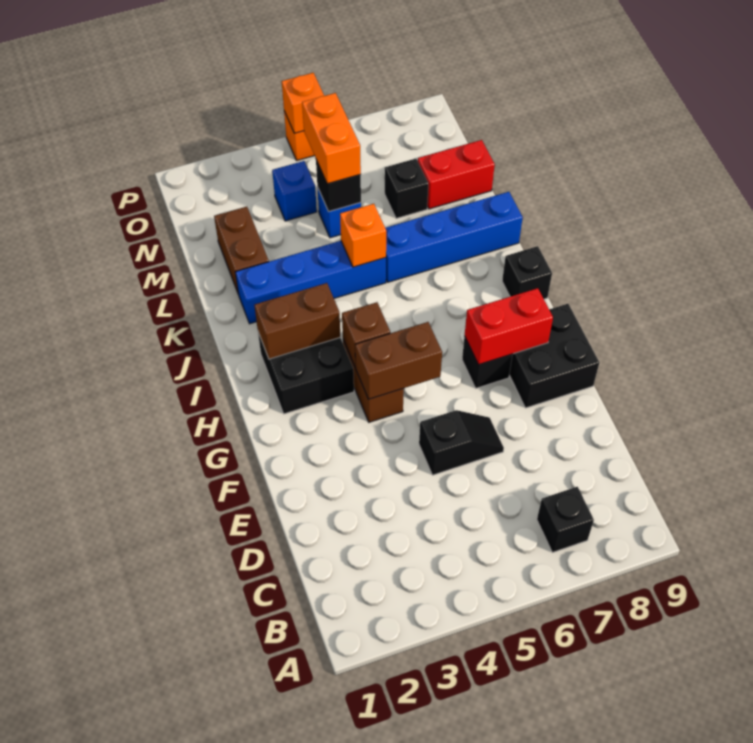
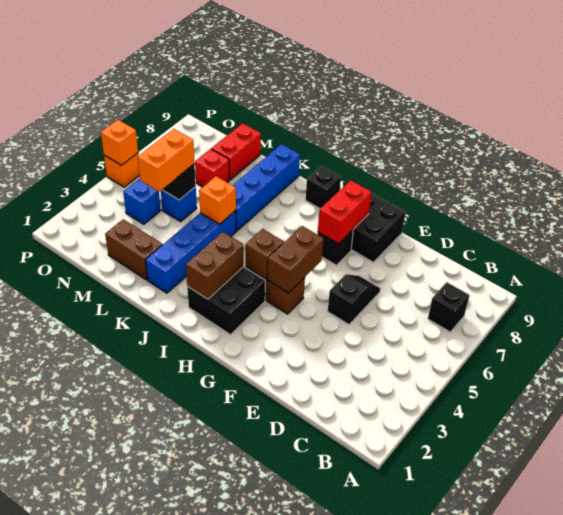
orange brick M5:N5 level 3 -> orange brick M4:M5 level 3
black brick M7 level 1 -> red brick M7 level 1

